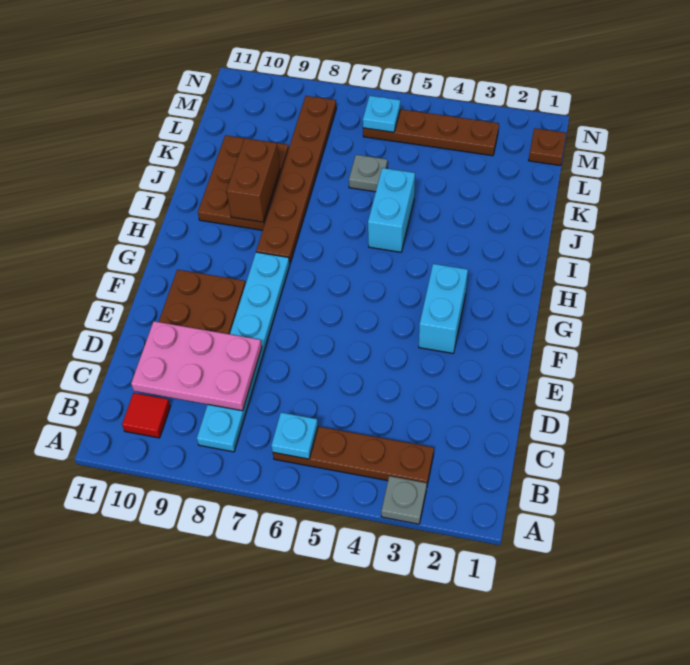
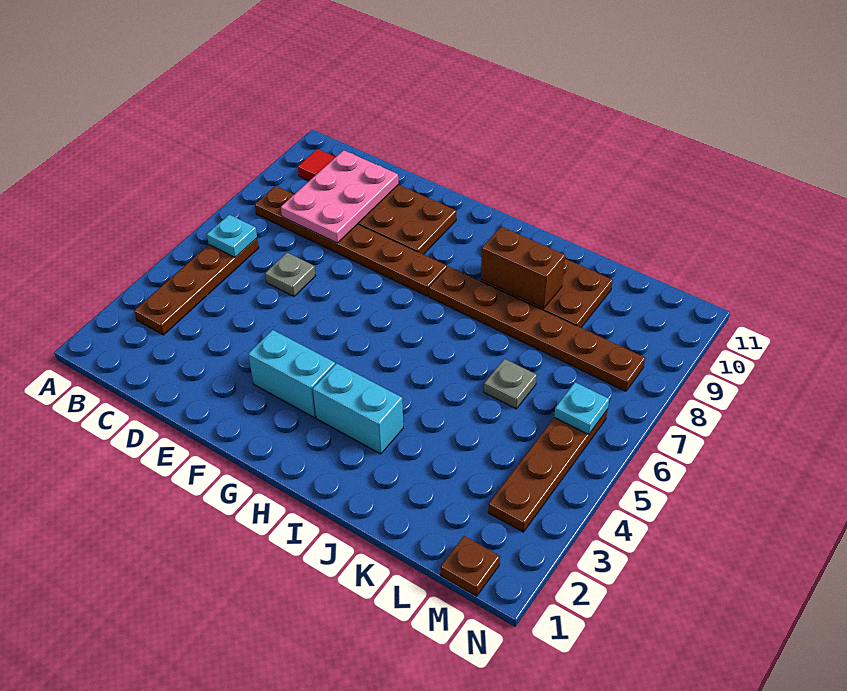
grey plate A3 level 1 -> grey plate D6 level 1
cyan plate B8:G8 level 1 -> brown plate B8:G8 level 1
cyan brick I5:J5 level 1 -> cyan brick H3:I3 level 1

